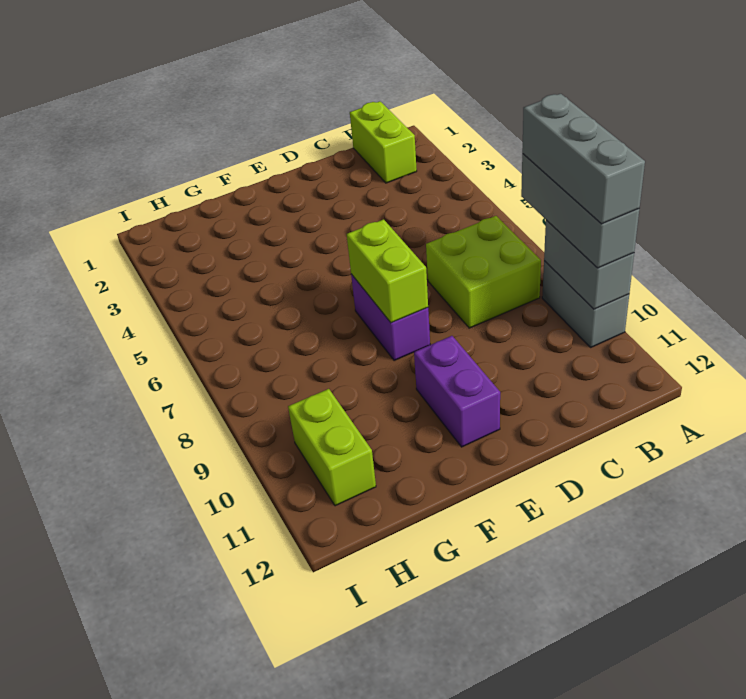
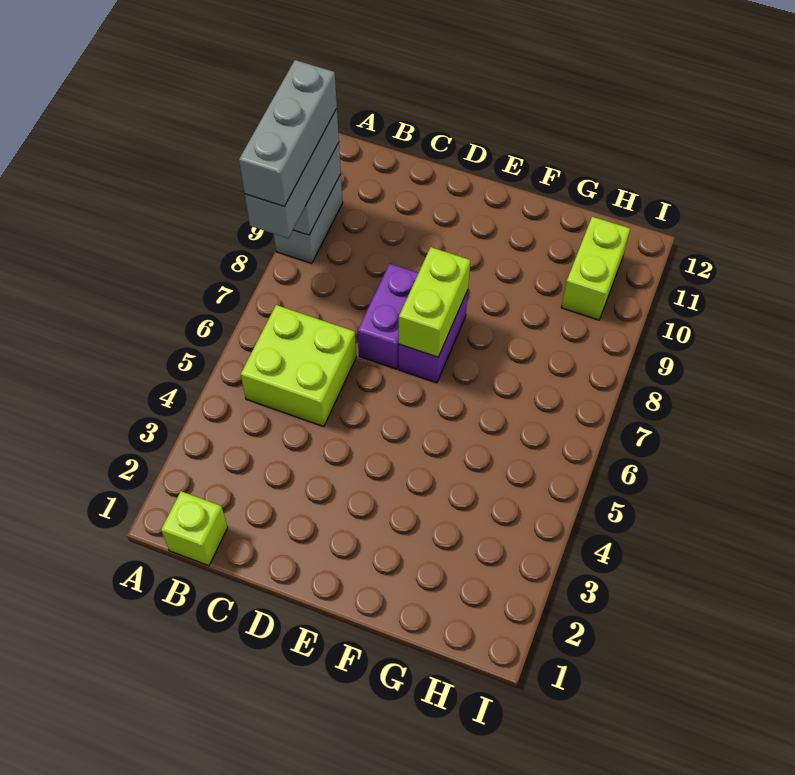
lime brick B1:B2 level 1 -> lime brick B1 level 1
lime brick B7:C8 level 1 -> lime brick B5:C6 level 1
purple brick E10:E11 level 1 -> purple brick D7:D8 level 1

